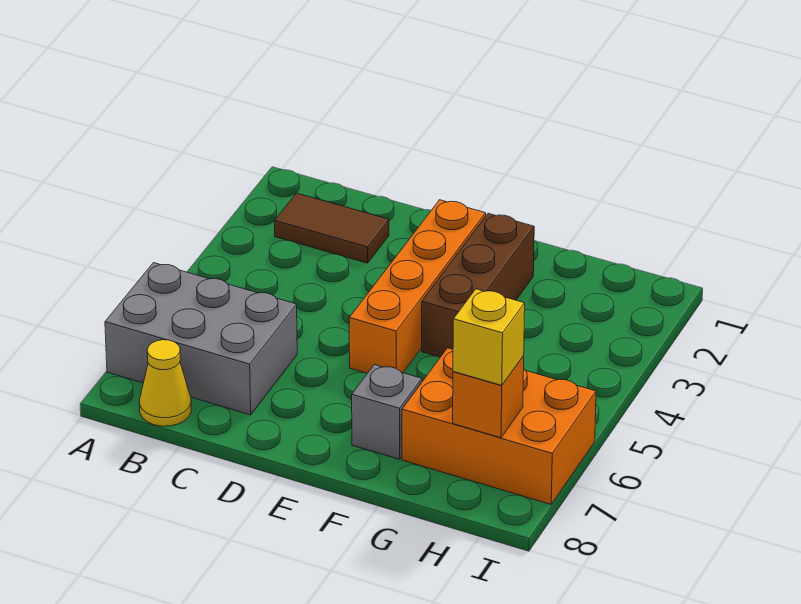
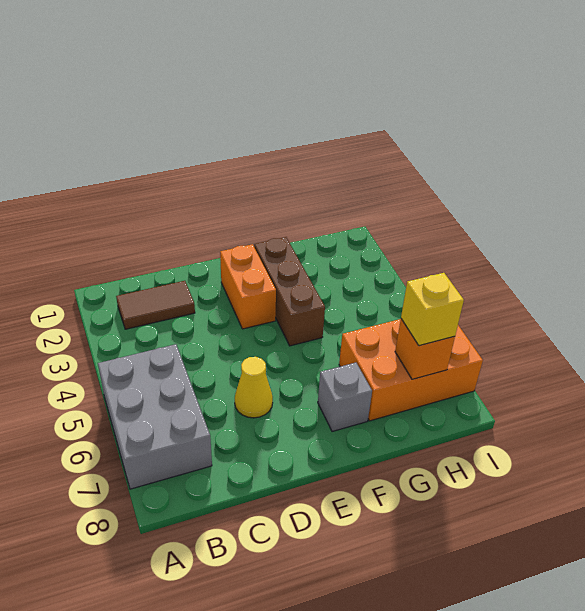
grey brick A6:C7 level 1 -> grey brick A5:B7 level 1
yellow cone B8 level 1 -> yellow cone D6 level 1
orange brick E2:E5 level 1 -> orange brick E2:E3 level 1

